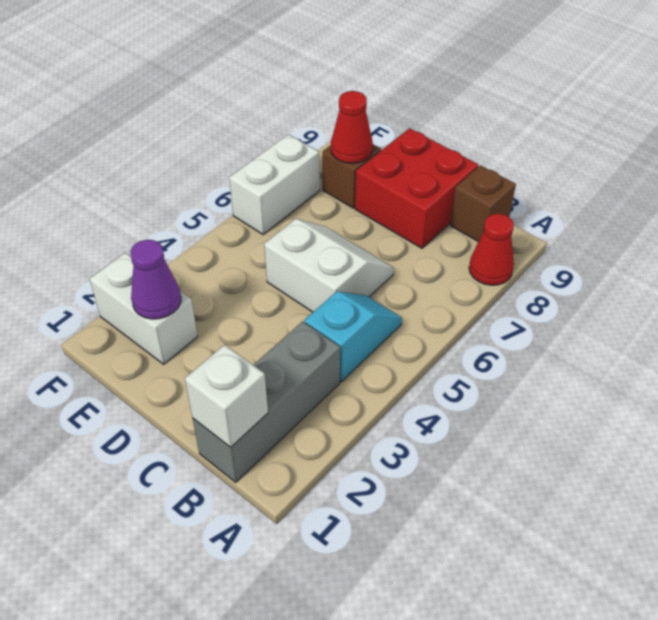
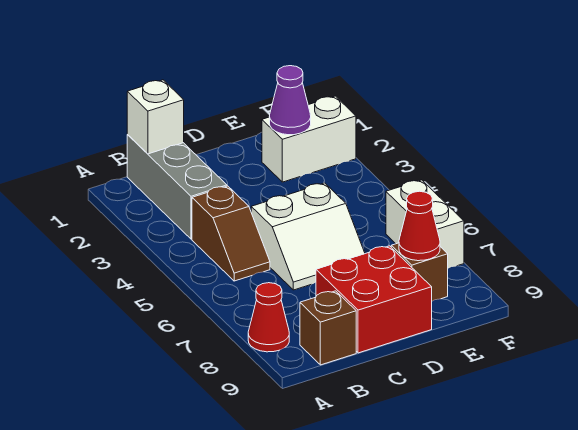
cyan slope B4:B5 level 1 top 4 -> brown slope B4:B5 level 1 top 4

